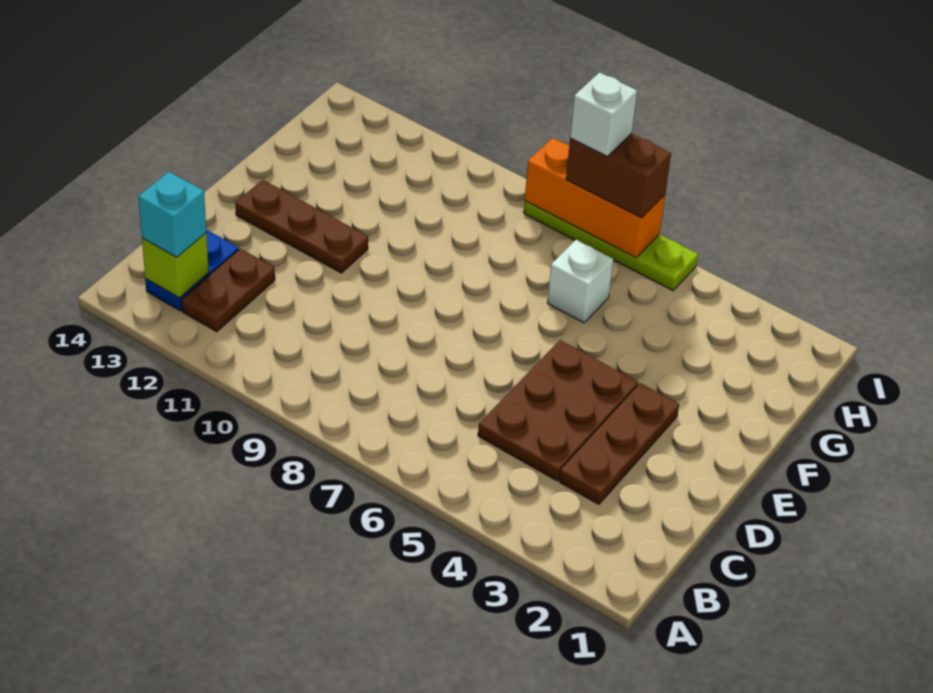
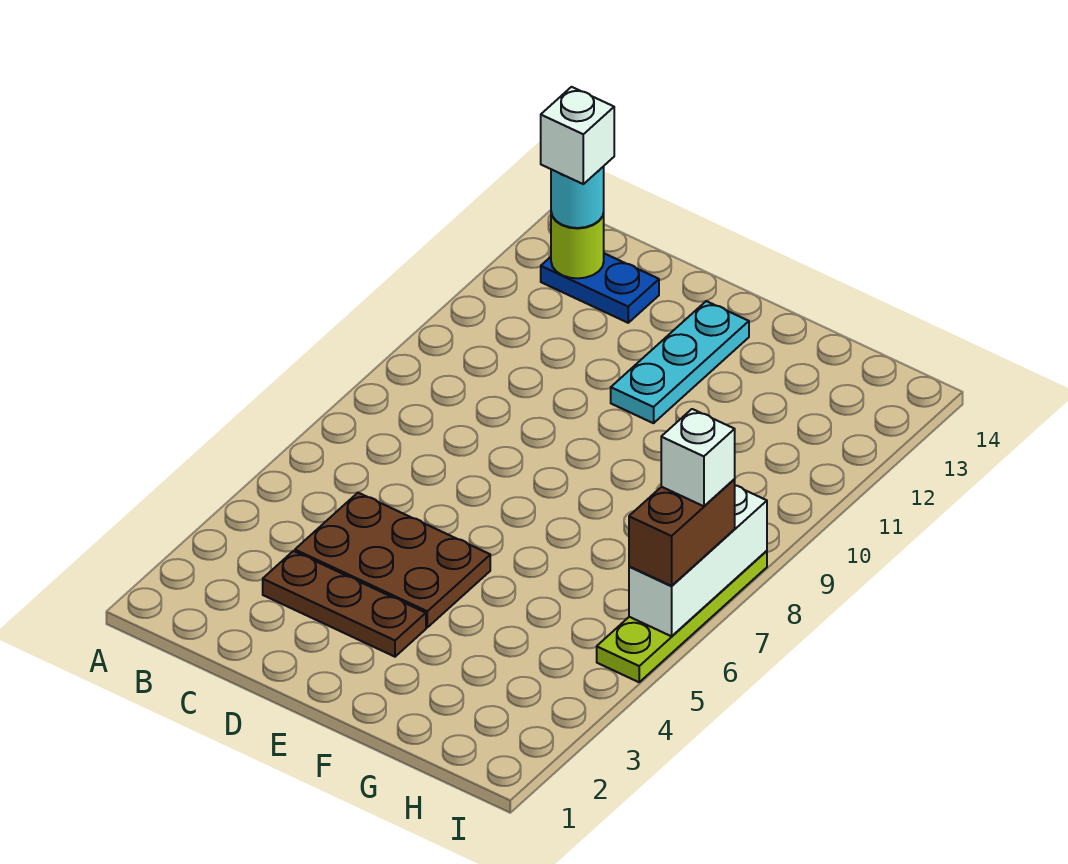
brown plate B12:C12 level 1 -> none
lime brick B13 level 2 -> lime round brick B13 level 2
cyan brick B13 level 3 -> cyan round brick B13 level 3
brown plate E11:E13 level 1 -> cyan plate E11:E13 level 1
white brick G6 level 1 -> white brick B13 level 4
orange brick I6:I8 level 2 -> white brick I6:I8 level 2

